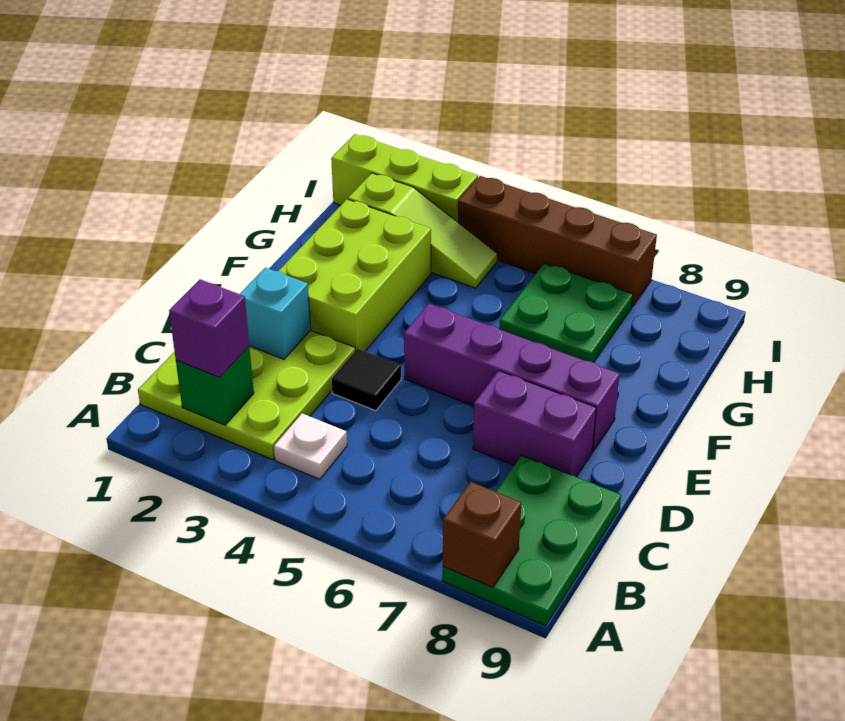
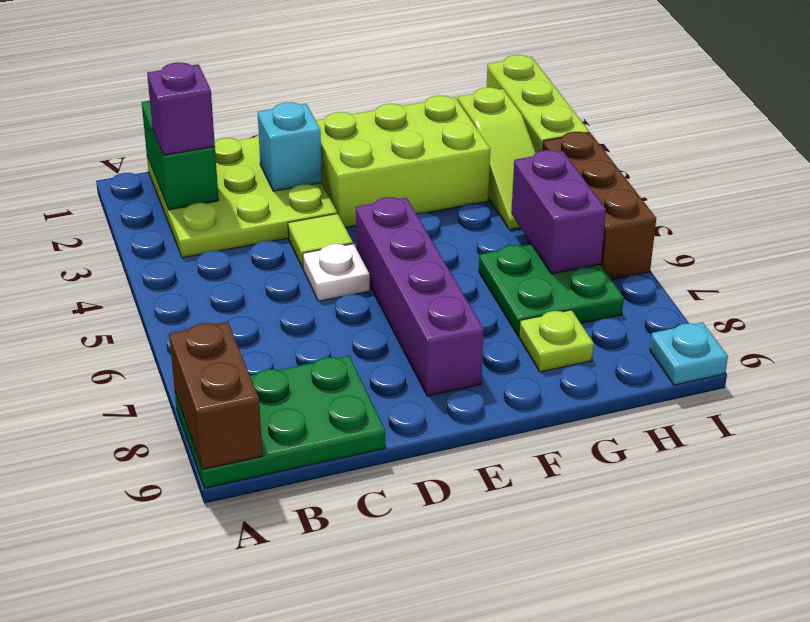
brown brick A8 level 2 -> brown brick A8:A9 level 2
green brick B2 level 2 -> green brick B1:B2 level 2
white plate B4 level 1 -> white plate D5 level 1
black tile D4 level 1 -> lime tile D4 level 1
purple brick D7:D8 level 1 -> purple brick H5:H6 level 2
none -> lime plate G8 level 1
brown brick I4:I7 level 1 -> brown brick I4:I6 level 1
none -> cyan plate I9 level 1

